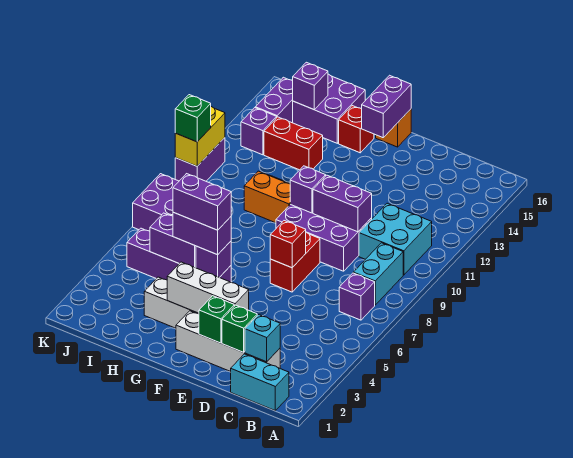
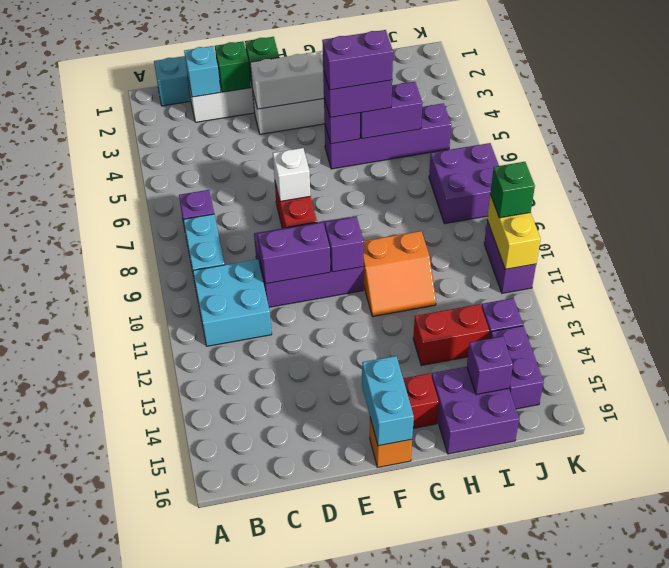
red brick E7 level 2 -> white brick E7 level 2
purple brick F15:F16 level 2 -> cyan brick F15:F16 level 2

